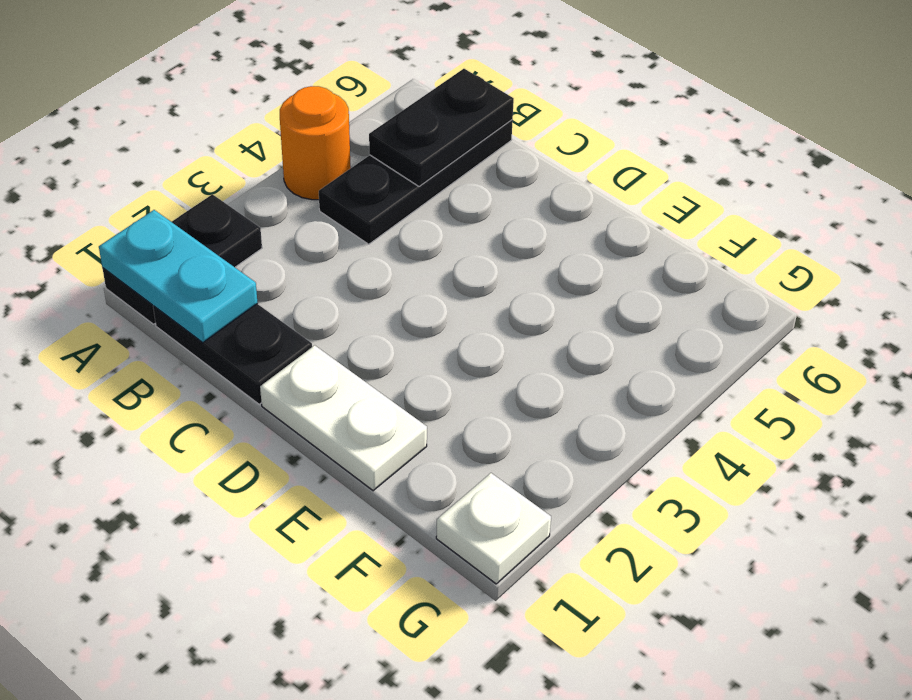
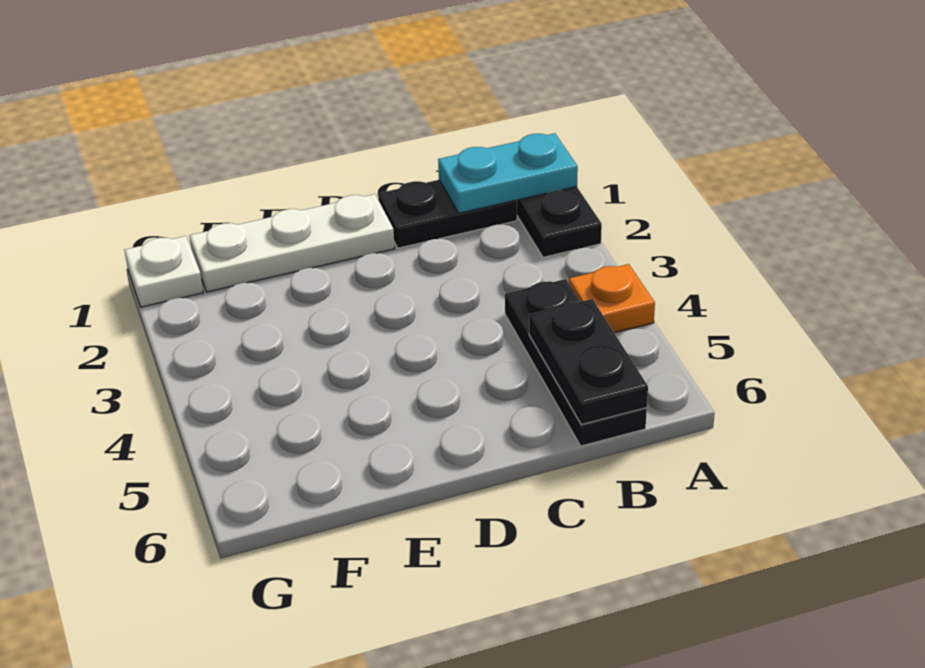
orange round brick A4 level 1 -> orange plate A4 level 1
white plate D1:E1 level 1 -> white plate D1:F1 level 1

